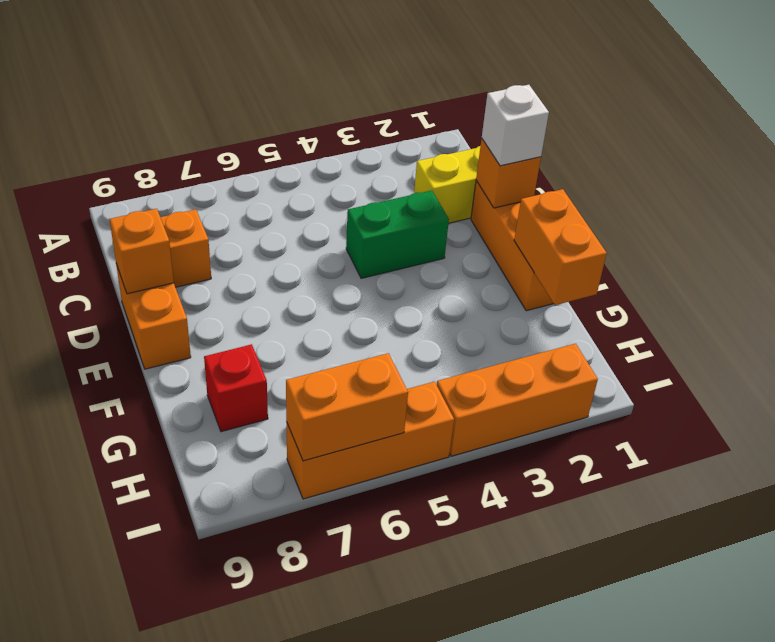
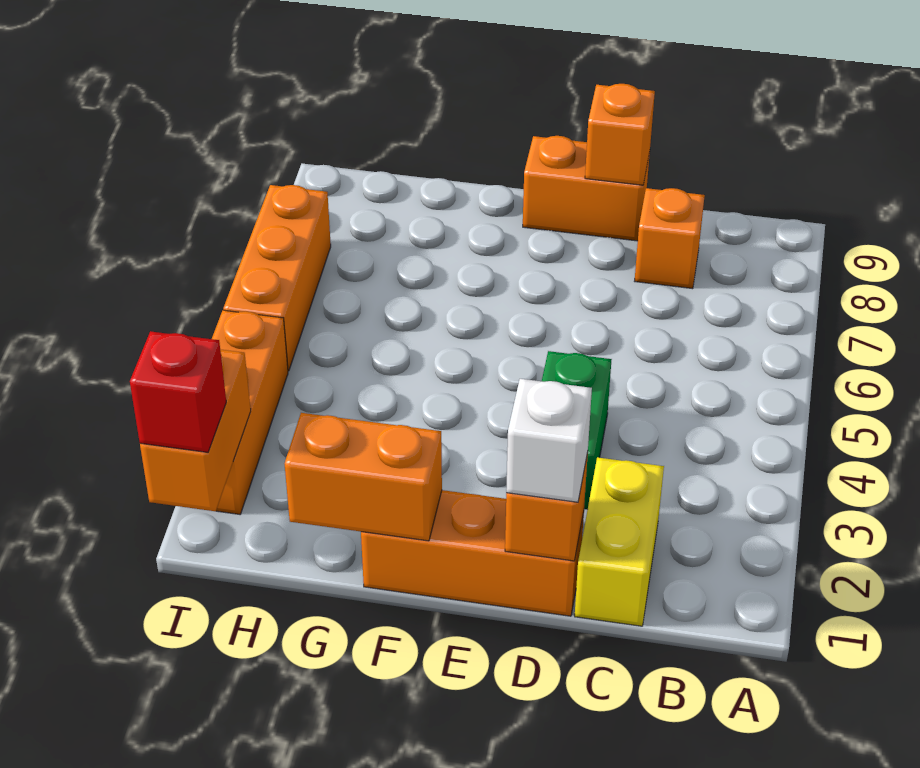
red brick G8 level 1 -> red brick I1 level 3
orange brick I6:I7 level 2 -> orange brick I1:I2 level 2

